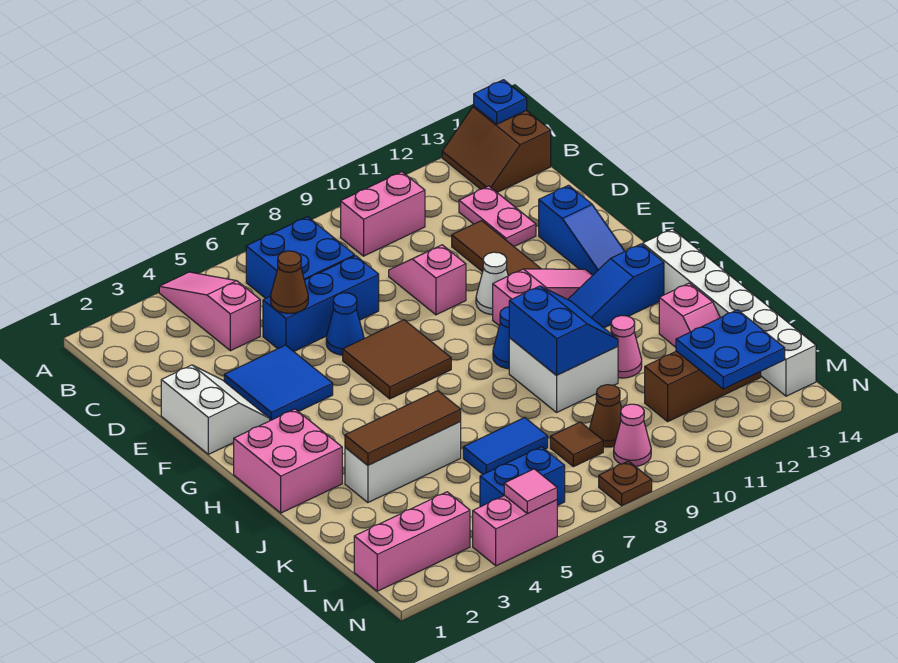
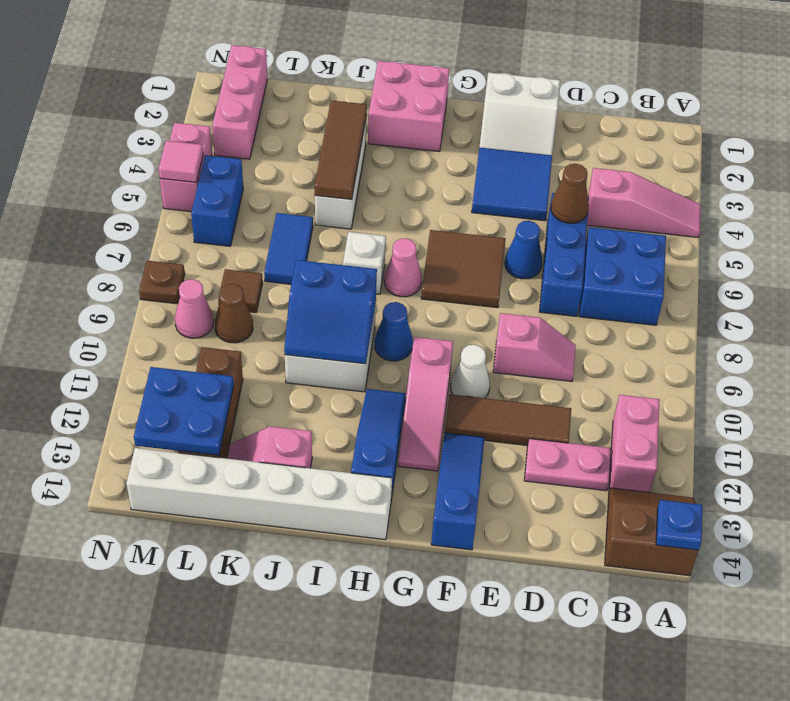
pink brick B9:B10 level 1 -> pink brick B11:B12 level 1
blue slope E13:G13 level 1 top E -> blue slope F12:F14 level 1 top 14
none -> white brick I7 level 1
pink cone J11 level 1 -> pink cone H7 level 1

